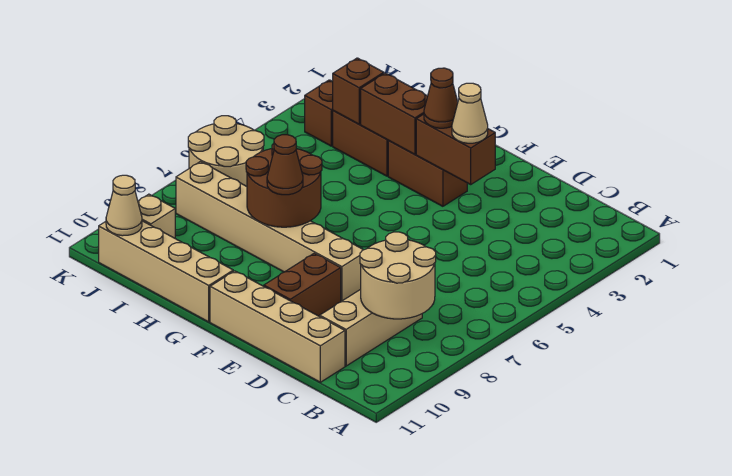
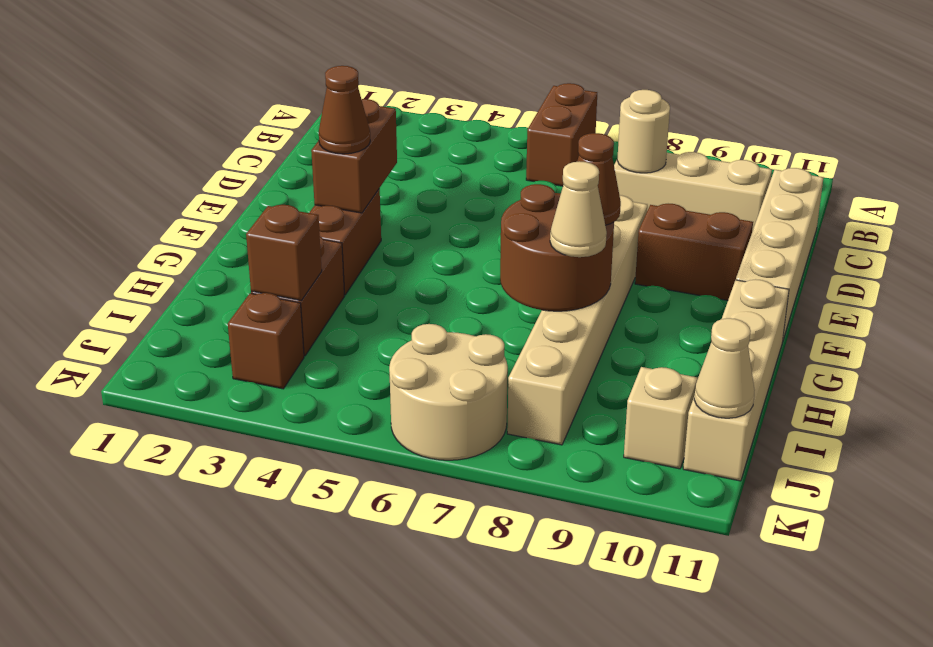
tan round brick B8:C9 level 2 -> tan round brick C8 level 2
tan cone E3 level 3 -> tan cone H8 level 3
brown brick G3:H3 level 2 -> brown brick A6:B6 level 1

